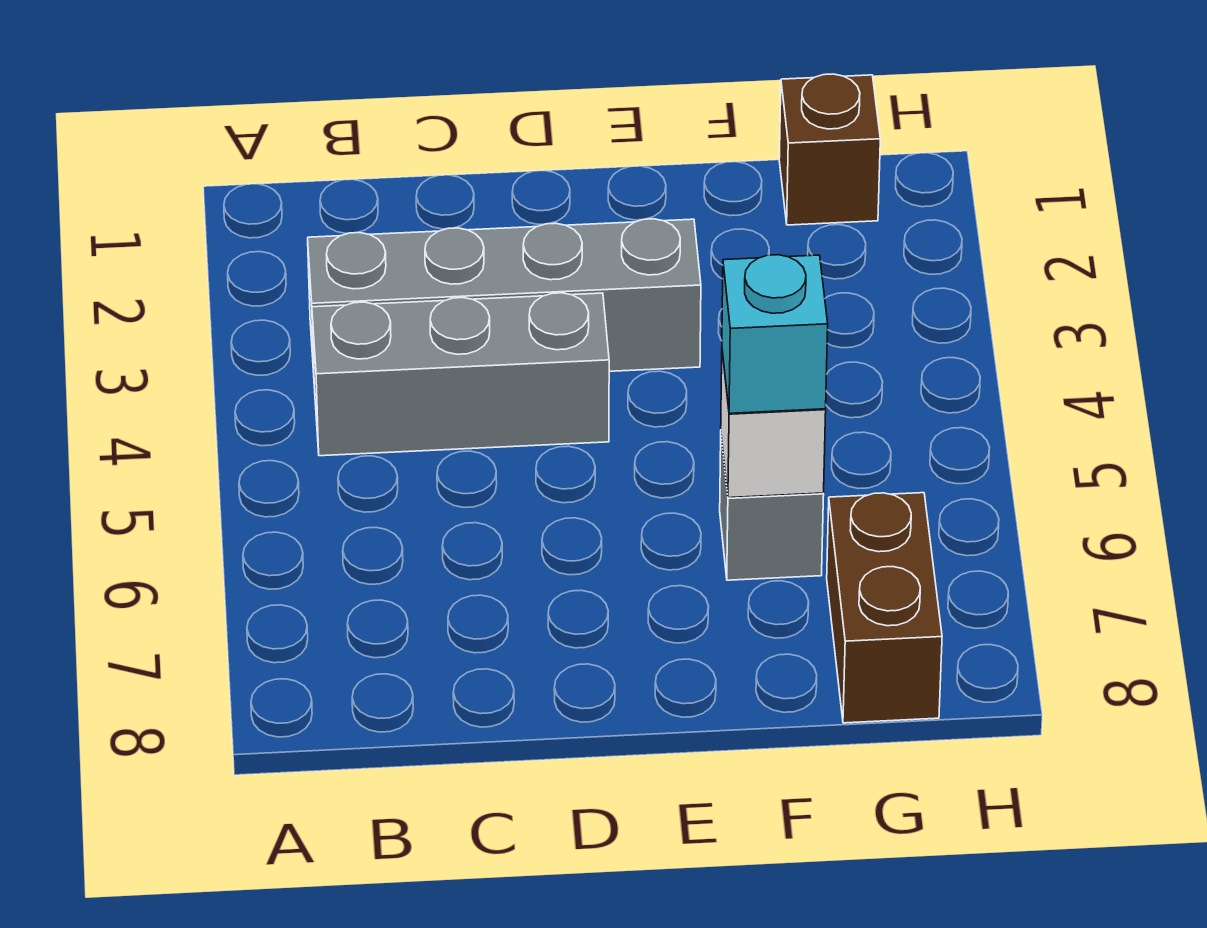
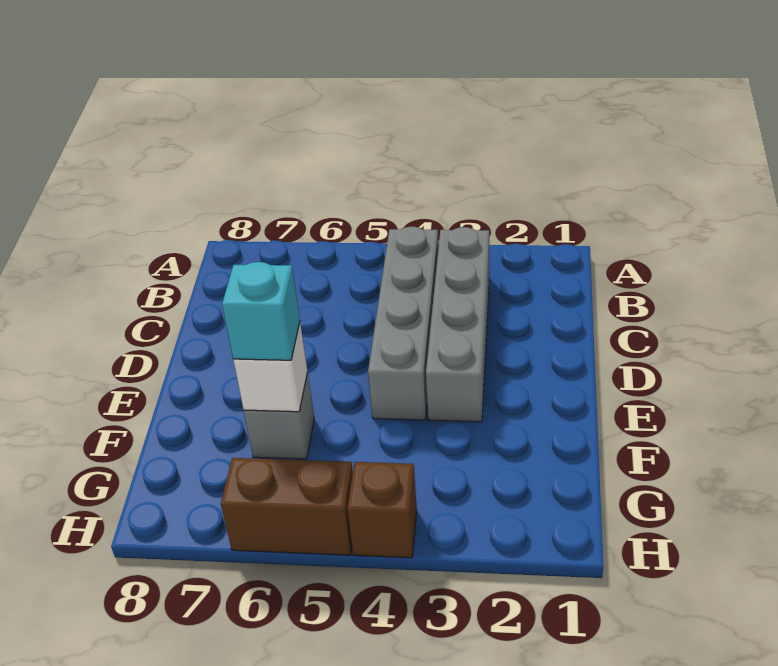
grey brick B4:D4 level 1 -> grey brick B4:E4 level 1
brown brick G1 level 1 -> brown brick H4 level 1
brown brick G7:G8 level 1 -> brown brick H5:H6 level 1

